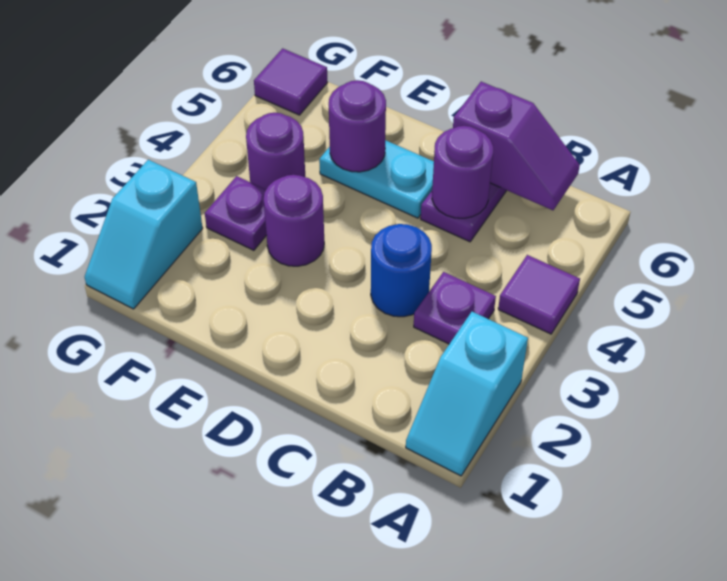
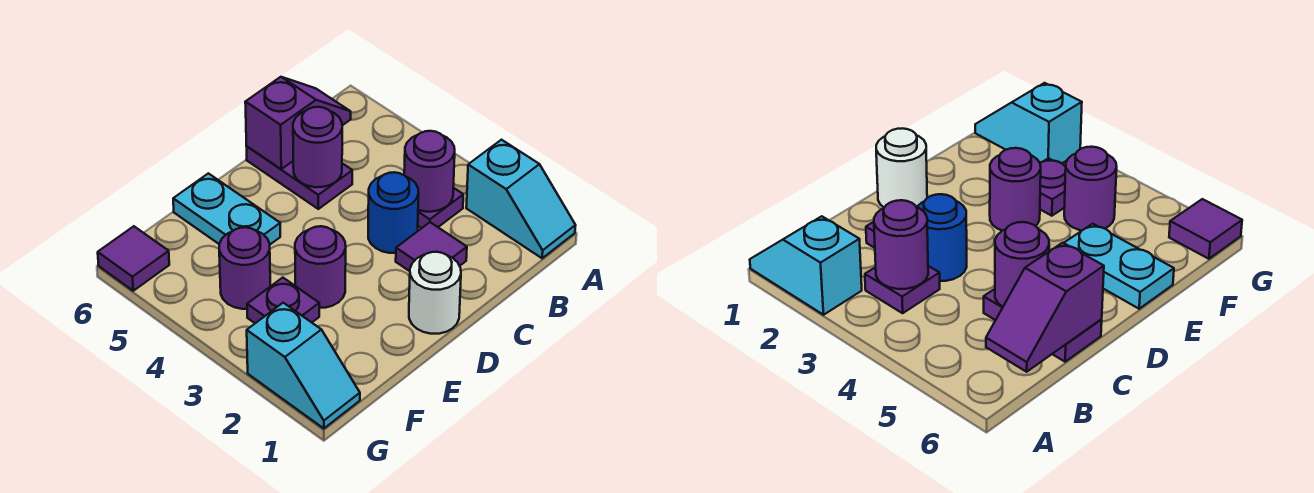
purple tile A4 level 1 -> purple tile C2 level 1
none -> white round brick D1 level 1
cyan plate D5:E5 level 1 -> cyan plate E5:E6 level 1
purple round brick E5 level 2 -> purple round brick B3 level 2

